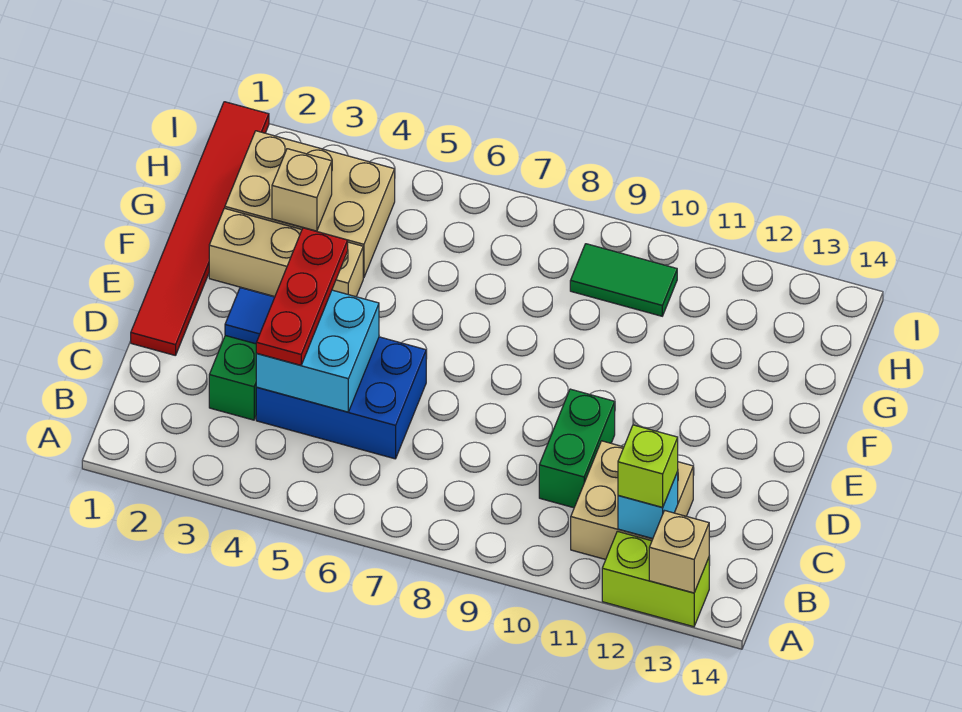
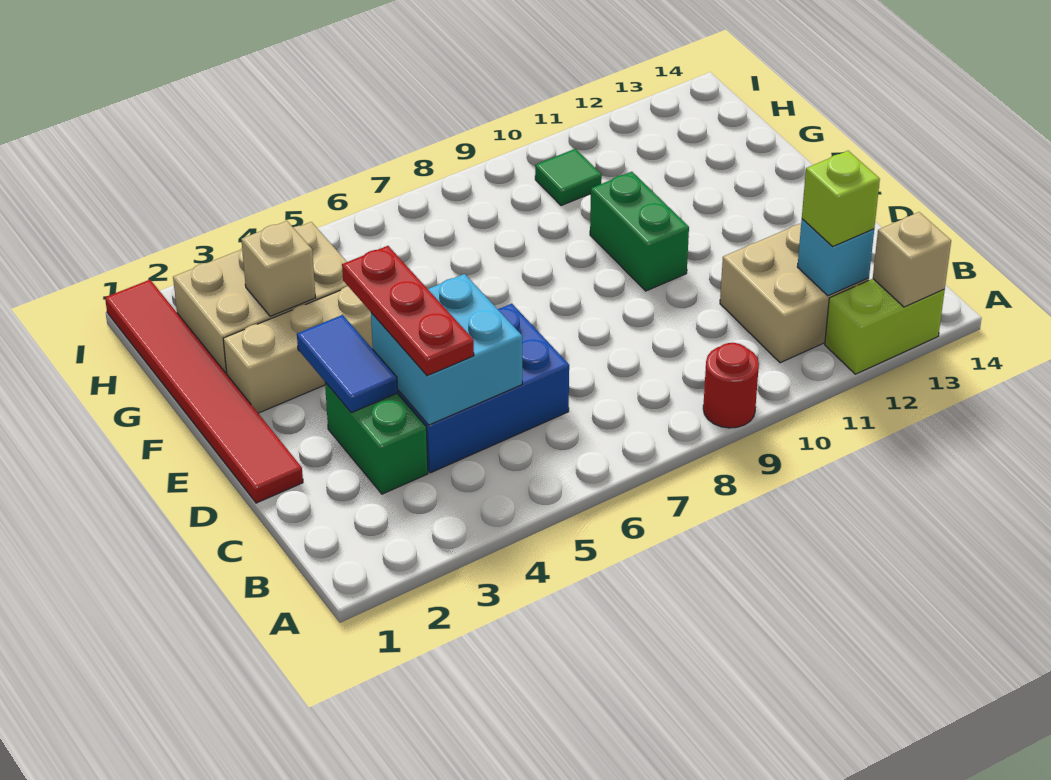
none -> red round brick A9 level 1
green brick C10:D10 level 1 -> green brick E10:F10 level 1
blue tile D3 level 2 -> blue tile D3:E3 level 2
green tile H9:H10 level 1 -> green tile H10 level 1

